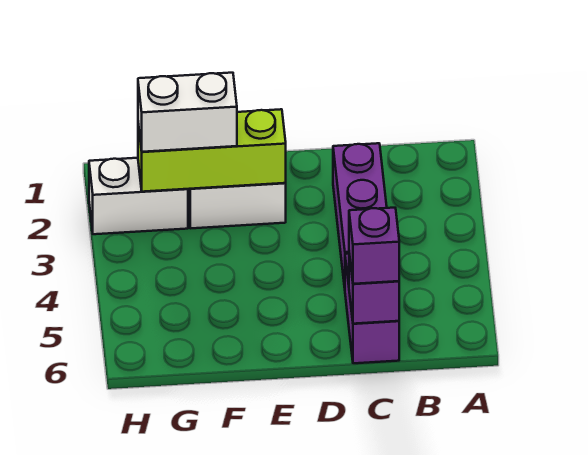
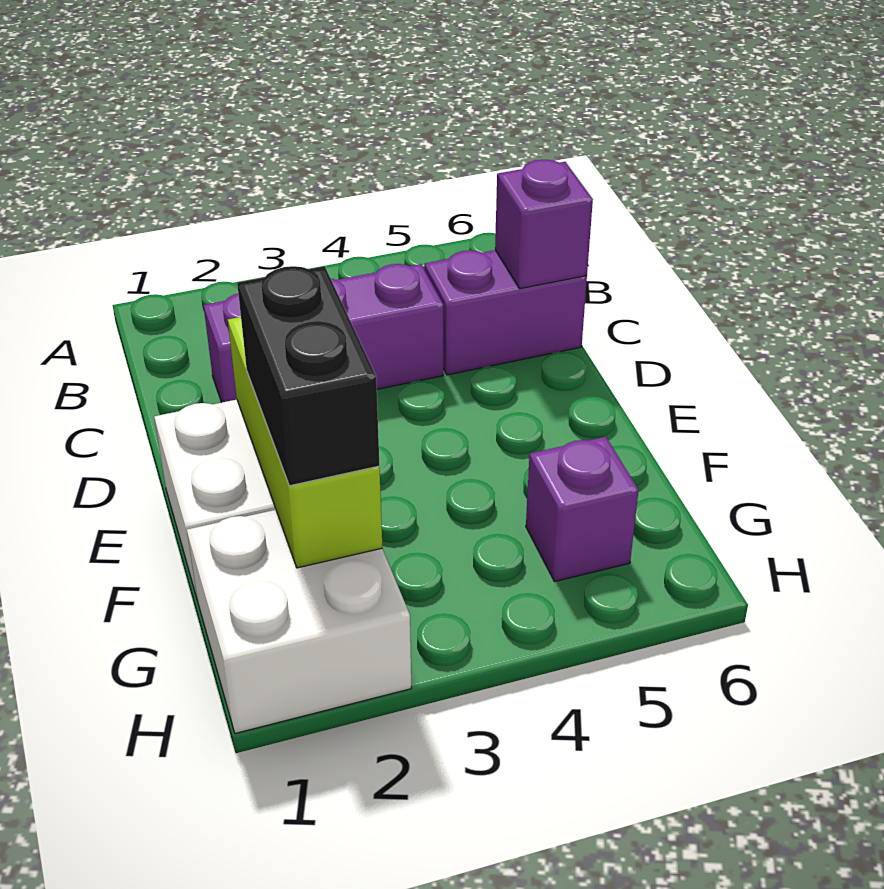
purple brick C6 level 3 -> purple brick G5 level 1
white brick F2:G2 level 3 -> black brick F2:G2 level 3
white brick G2:H2 level 1 -> white brick G1:H2 level 1

